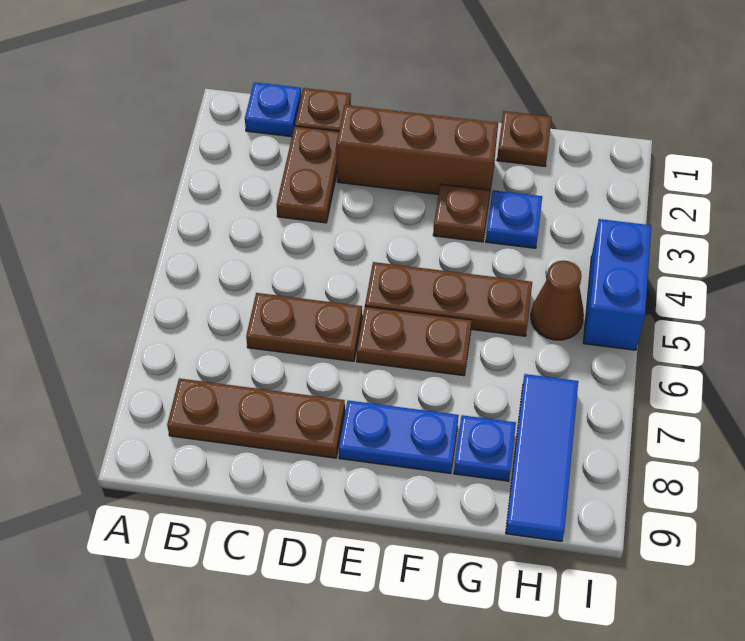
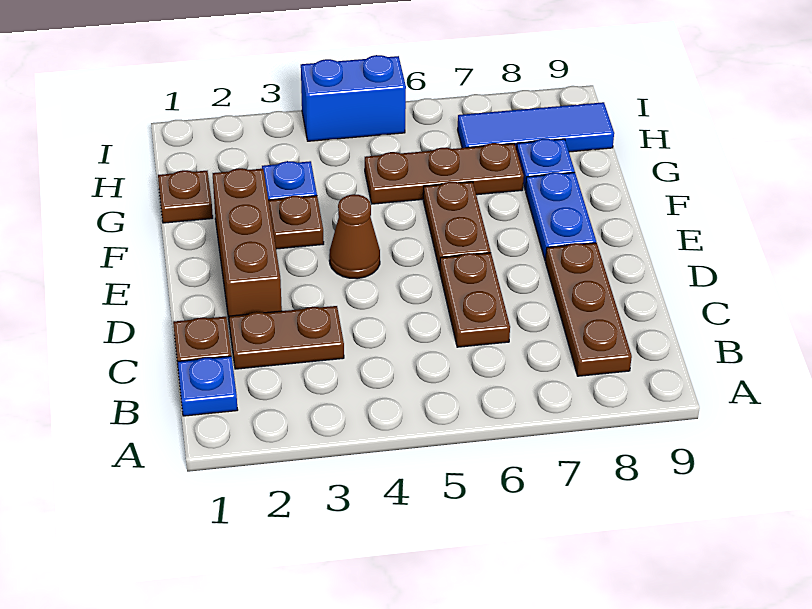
brown plate E5:G5 level 1 -> brown plate G5:G7 level 1
brown cone H5 level 1 -> brown cone E4 level 1

